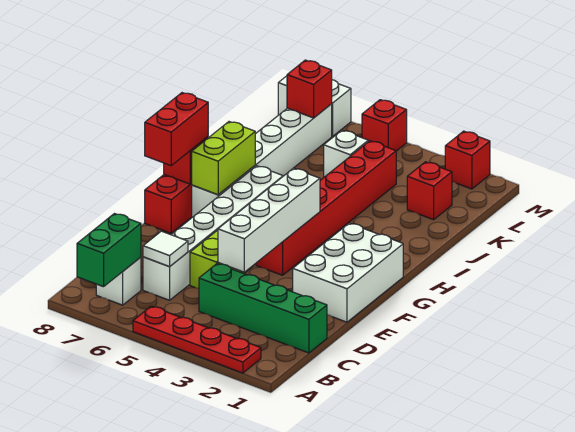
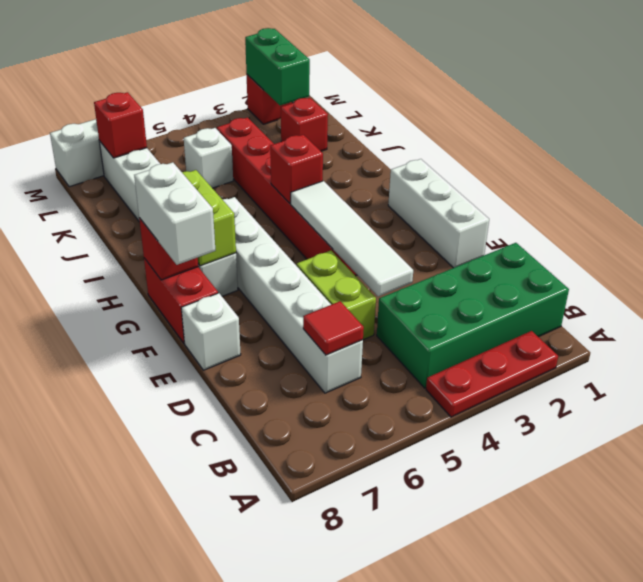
red plate A2:A5 level 1 -> red plate A2:A4 level 1
green brick A7:B7 level 2 -> green brick L2:M2 level 2
white brick B7 level 1 -> white brick E8 level 1
green brick C1:C4 level 1 -> green brick B1:C4 level 1
white tile C6 level 2 -> red tile C6 level 2
white brick D4:G4 level 2 -> white tile D4:G4 level 2
white brick E1:G2 level 1 -> white brick E1:G1 level 1
red brick F8:G8 level 3 -> white brick F8:G8 level 3
red brick M5 level 1 -> red brick H4 level 2

